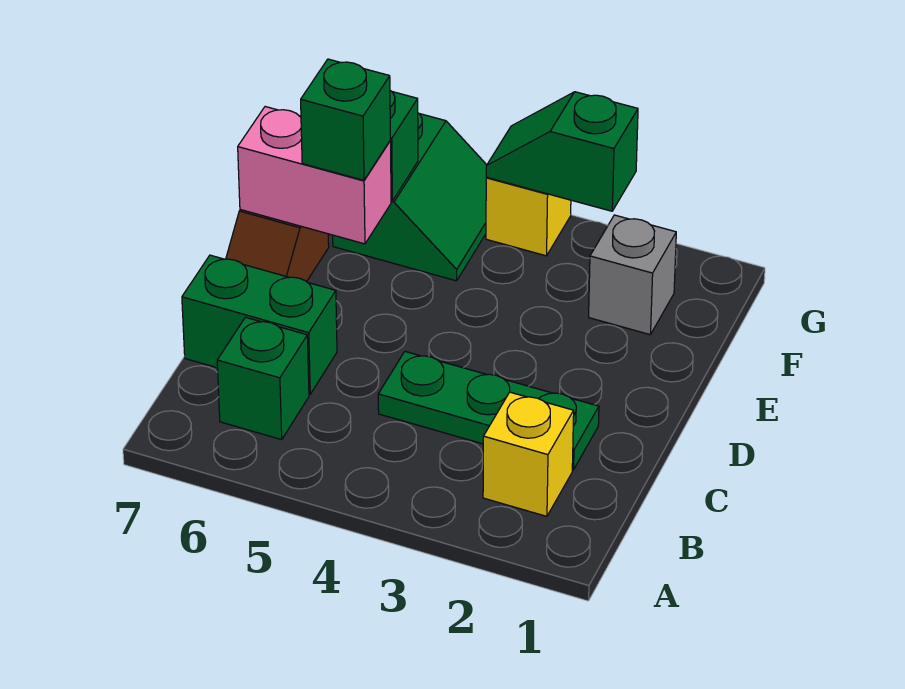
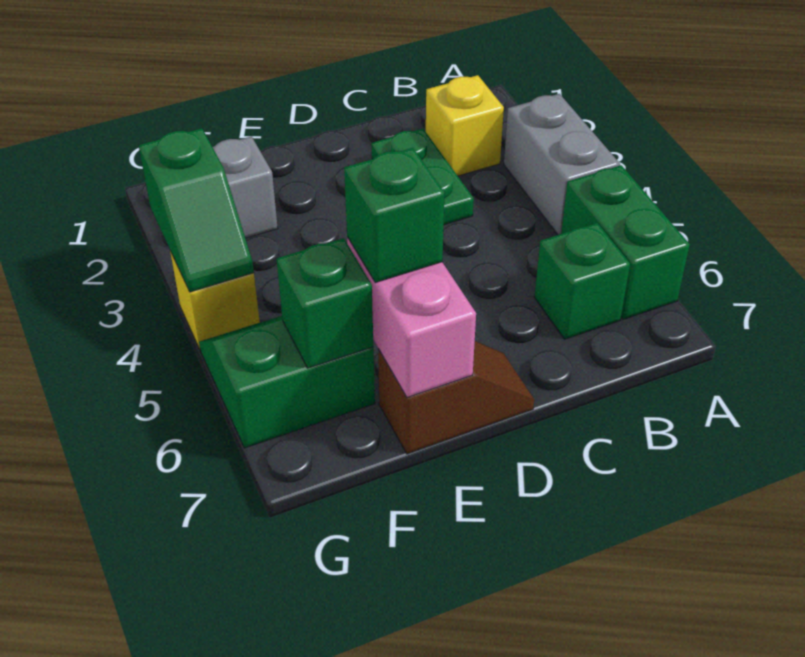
none -> grey brick A3:A4 level 1
green plate C2:C4 level 1 -> green plate C2:C3 level 1
green brick C6:C7 level 1 -> green brick A5:A6 level 1

